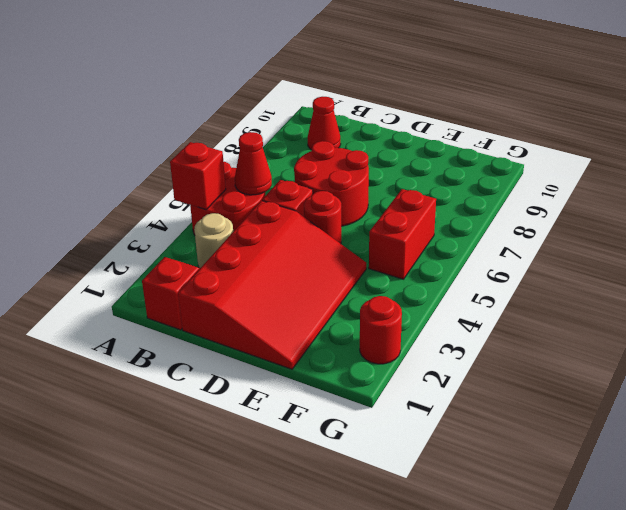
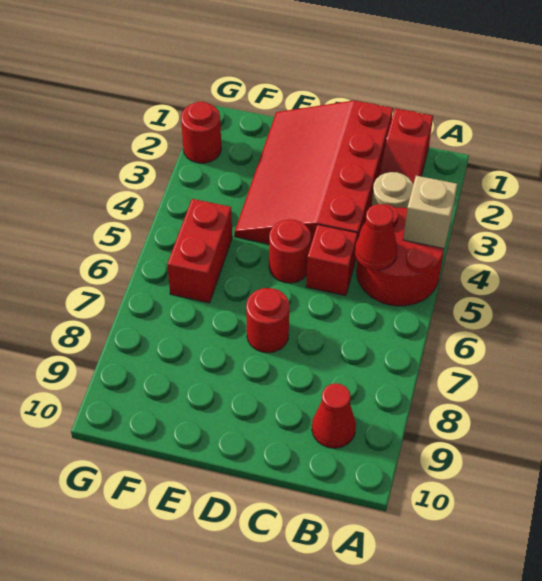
red brick A4 level 2 -> tan brick A4 level 2
red round brick C6:D7 level 1 -> red round brick D7 level 1

